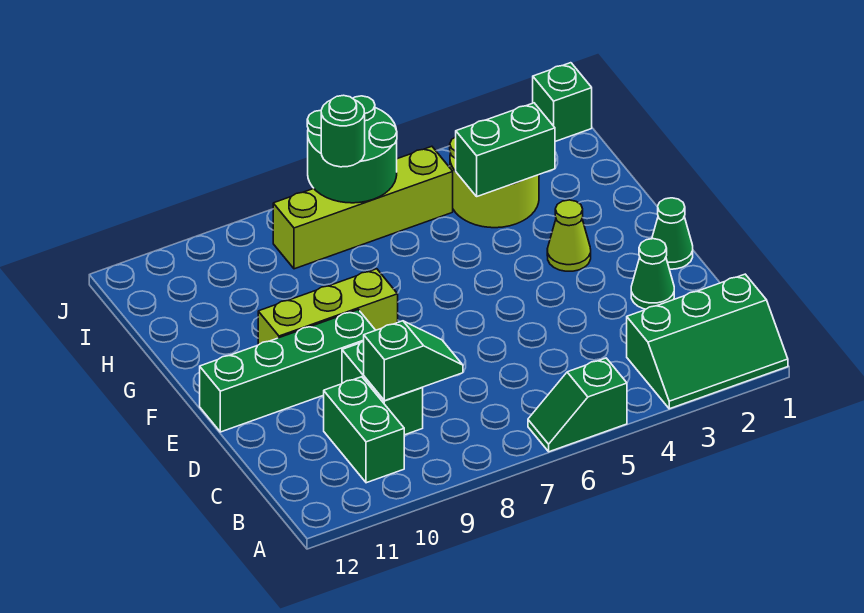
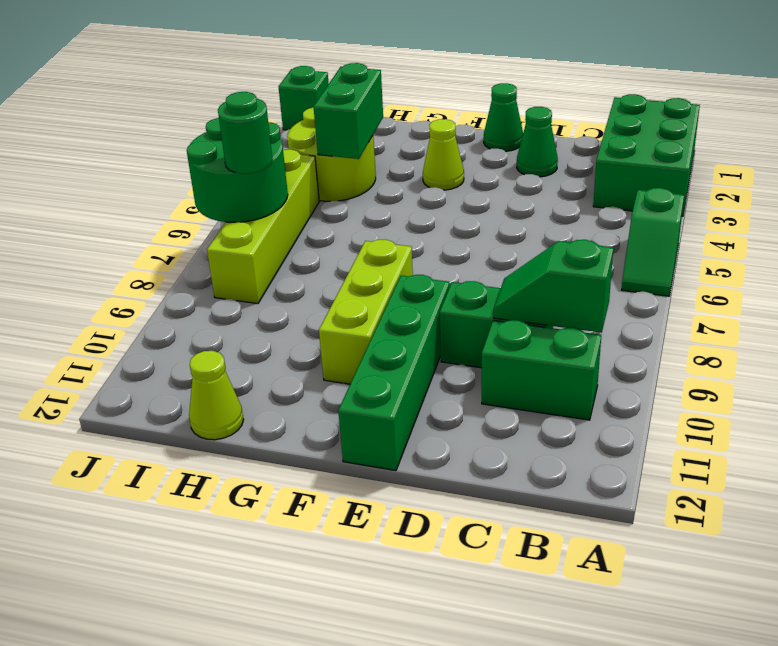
green slope A1:B3 level 1 top B -> green brick A1:B3 level 1
green slope C8:C9 level 2 top 9 -> green slope B9:C9 level 2 top B
none -> lime cone H12 level 1

